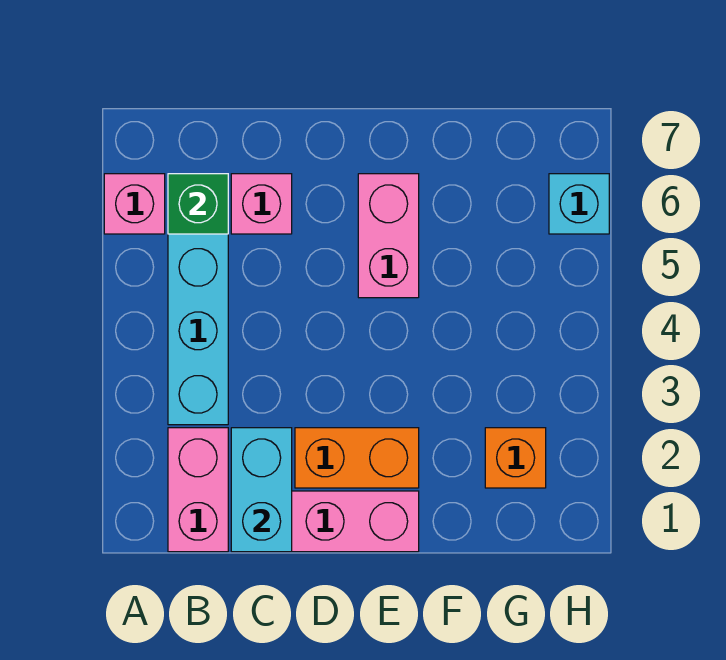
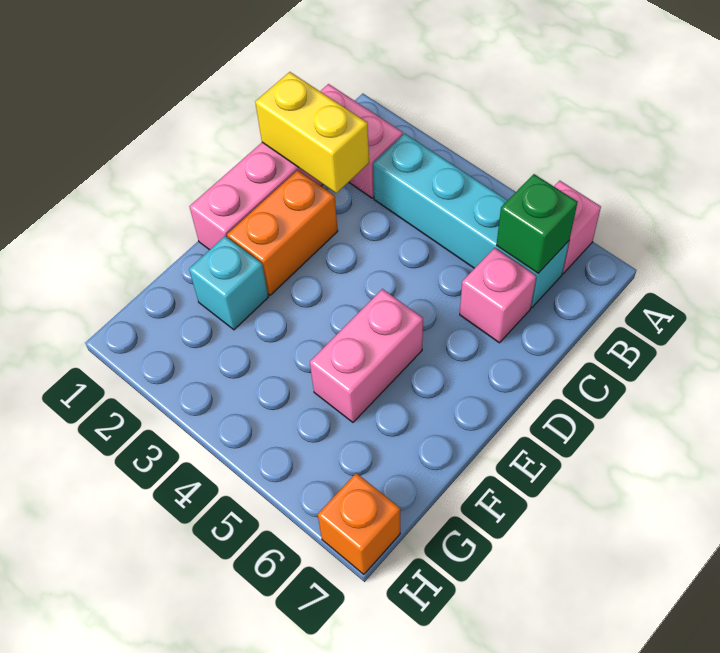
cyan brick C1:C2 level 2 -> yellow brick C1:C2 level 2
pink brick E5:E6 level 1 -> pink brick E5:F5 level 1
orange brick G2 level 1 -> orange brick H7 level 1
cyan brick H6 level 1 -> cyan brick F2 level 1

